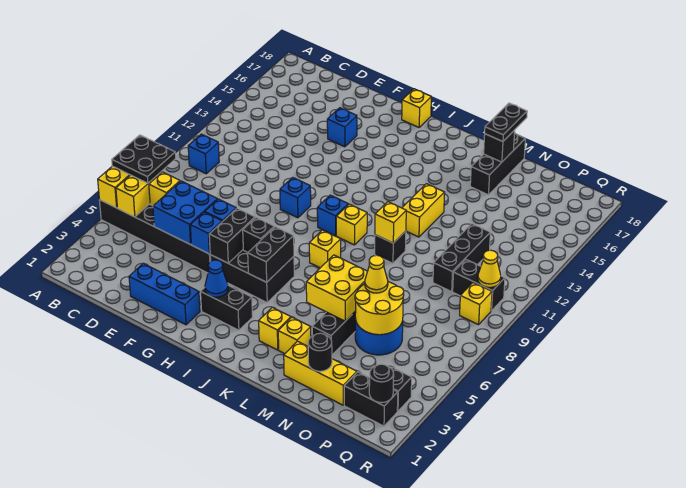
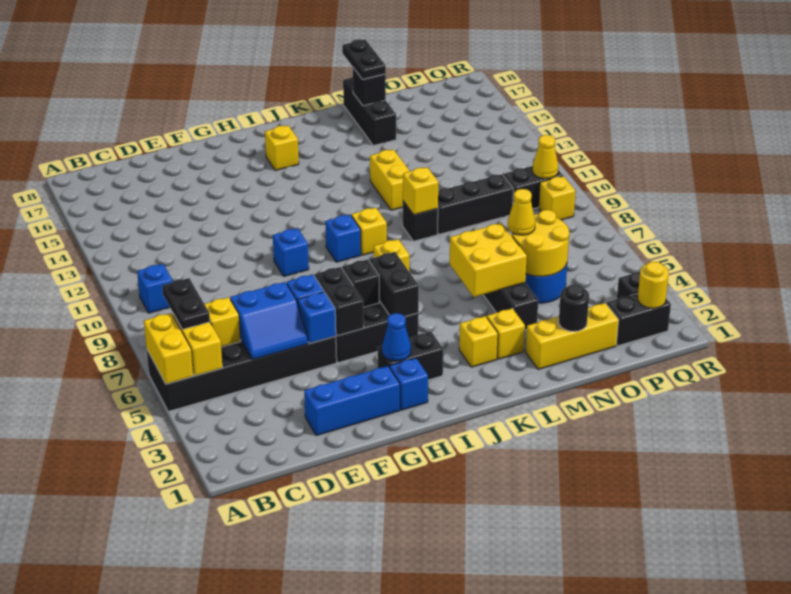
black plate A6:B7 level 3 -> black plate B6:B7 level 3
blue brick D5:E6 level 2 -> blue slope D5:E6 level 2 top 6
blue brick F15 level 1 -> blue brick H2 level 1
yellow brick H18 level 1 -> yellow brick I16 level 1
black brick O10:O12 level 1 -> black brick M10:O10 level 1
black round brick Q2 level 2 -> yellow round brick Q2 level 2

